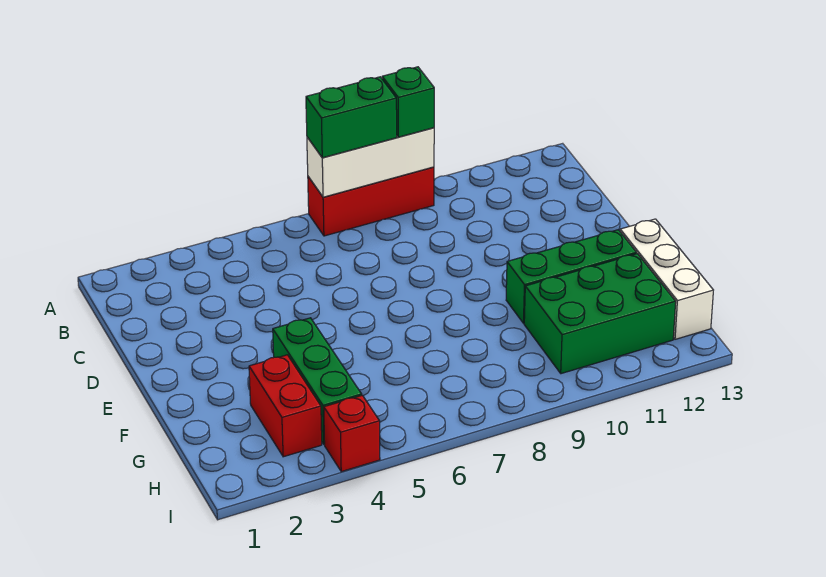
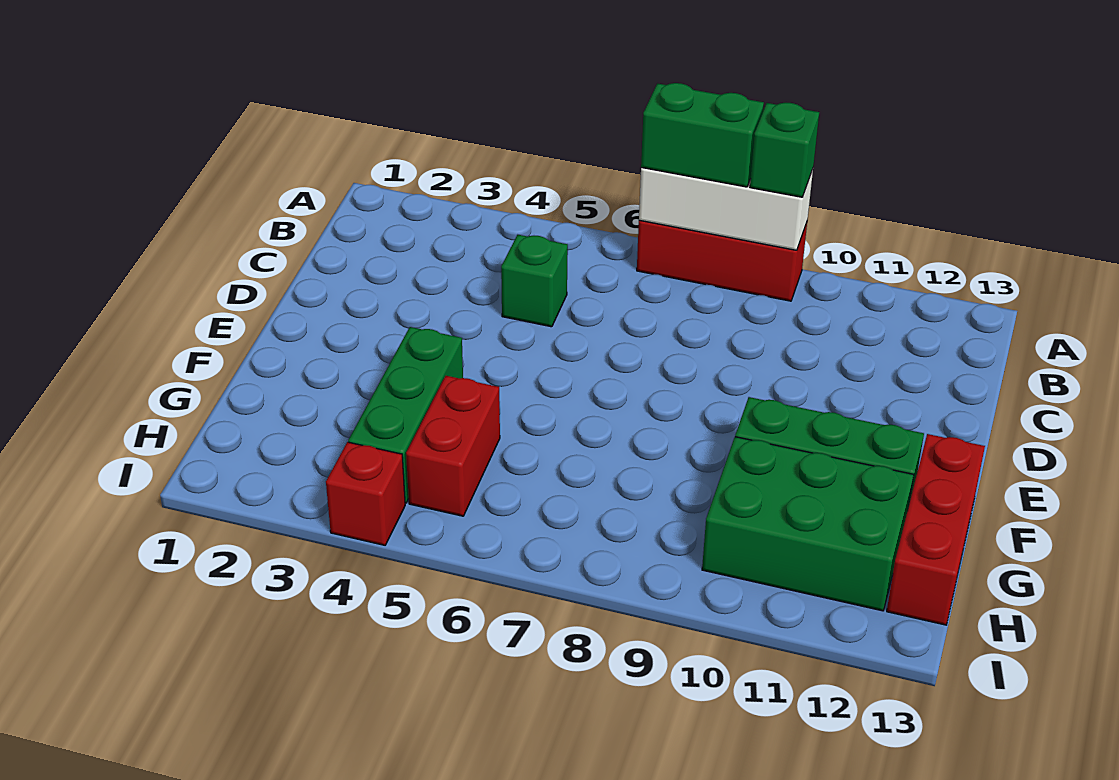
none -> green brick C5 level 1
white brick F13:H13 level 1 -> red brick F13:H13 level 1
red brick G3:H3 level 1 -> red brick G5:H5 level 1

